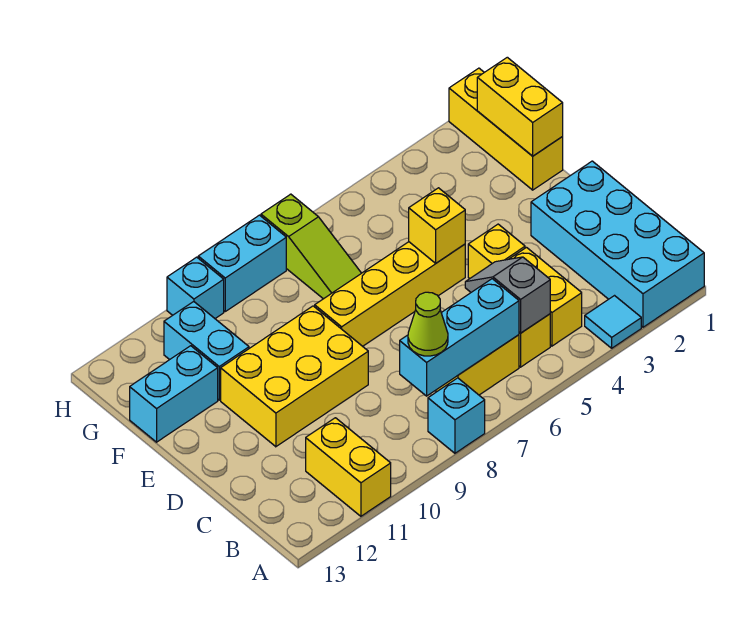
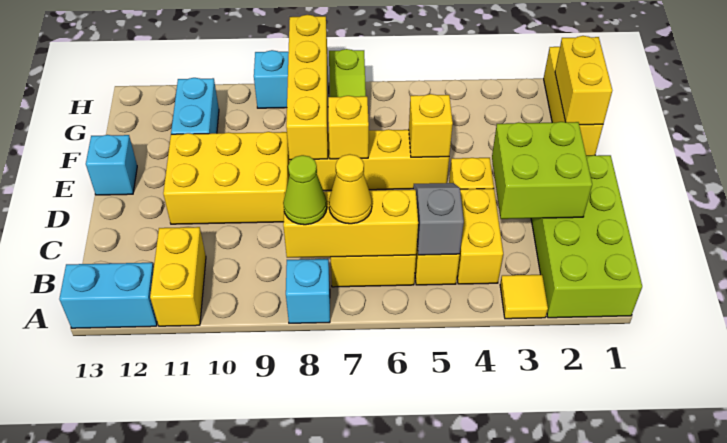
cyan brick A1:D2 level 1 -> lime brick A1:D2 level 1
cyan tile A3 level 1 -> yellow tile A3 level 1
cyan brick B6:B8 level 2 -> yellow brick B6:B8 level 2
none -> yellow cone B7 level 3
none -> lime brick C2:D3 level 2
none -> yellow brick E7 level 2
none -> yellow brick E8:H8 level 2
cyan brick F12:F13 level 1 -> cyan brick A12:A13 level 1
cyan brick H10 level 1 -> cyan brick E13 level 1

